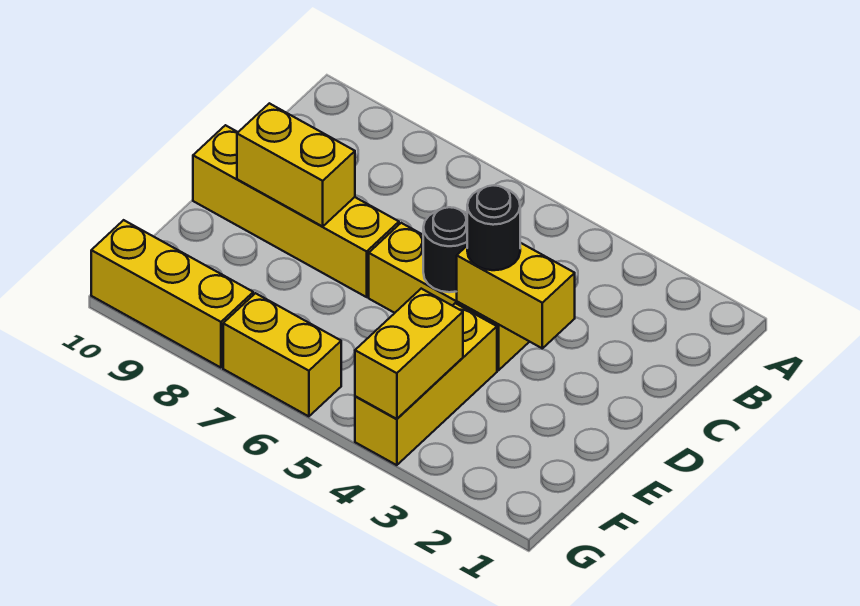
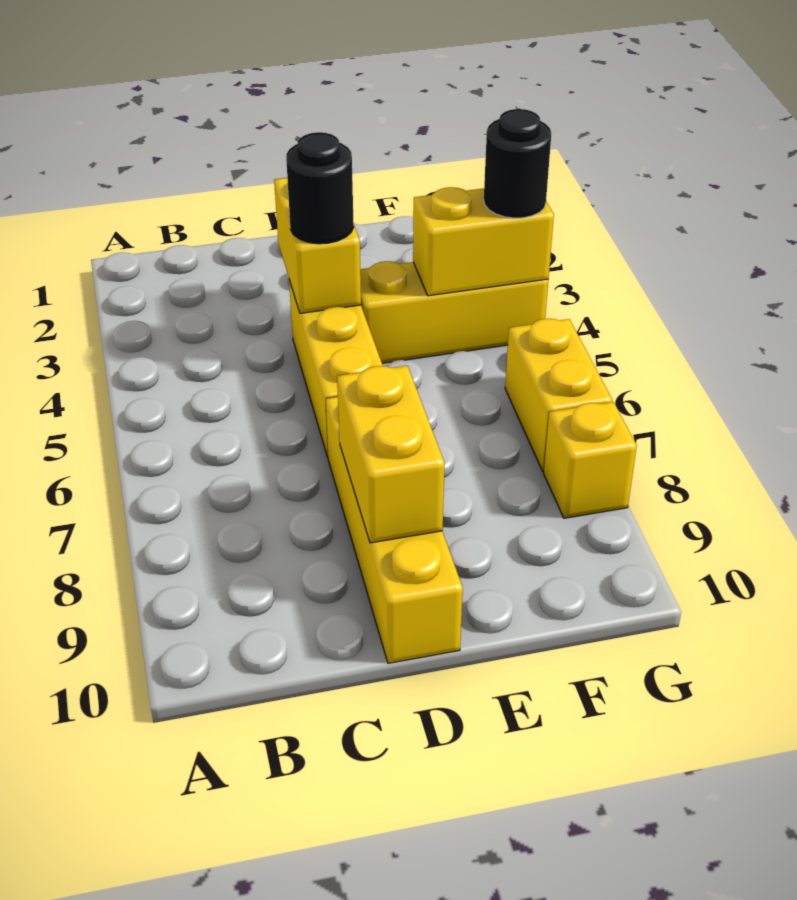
black round brick D5 level 2 -> black round brick G4 level 3
yellow brick G8:G10 level 1 -> yellow brick G8 level 1

